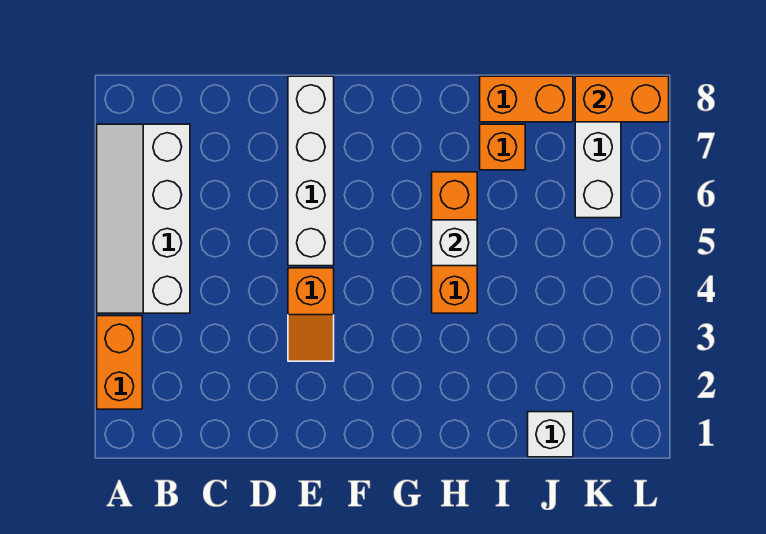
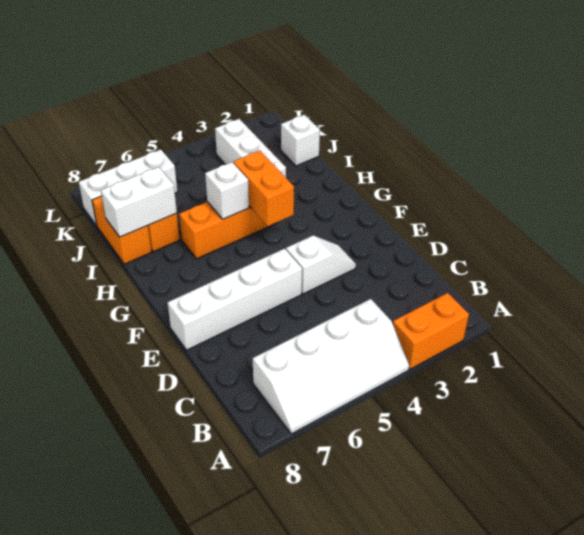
orange slope E3:E4 level 1 top 4 -> white slope E3:E4 level 1 top 4
none -> white brick I3:K3 level 1
none -> white brick I7:I8 level 2
orange brick K8:L8 level 2 -> orange brick G4:H4 level 2

